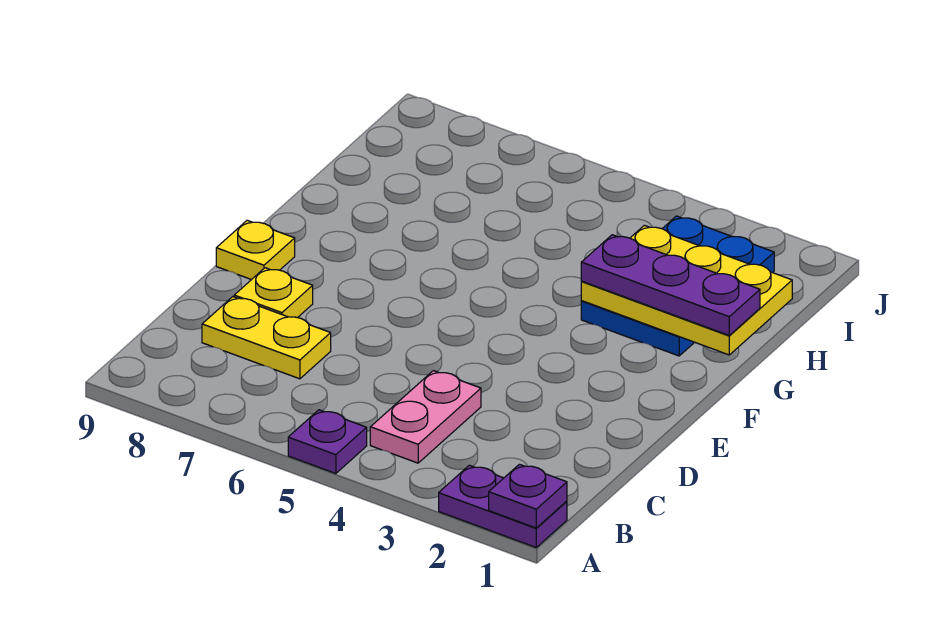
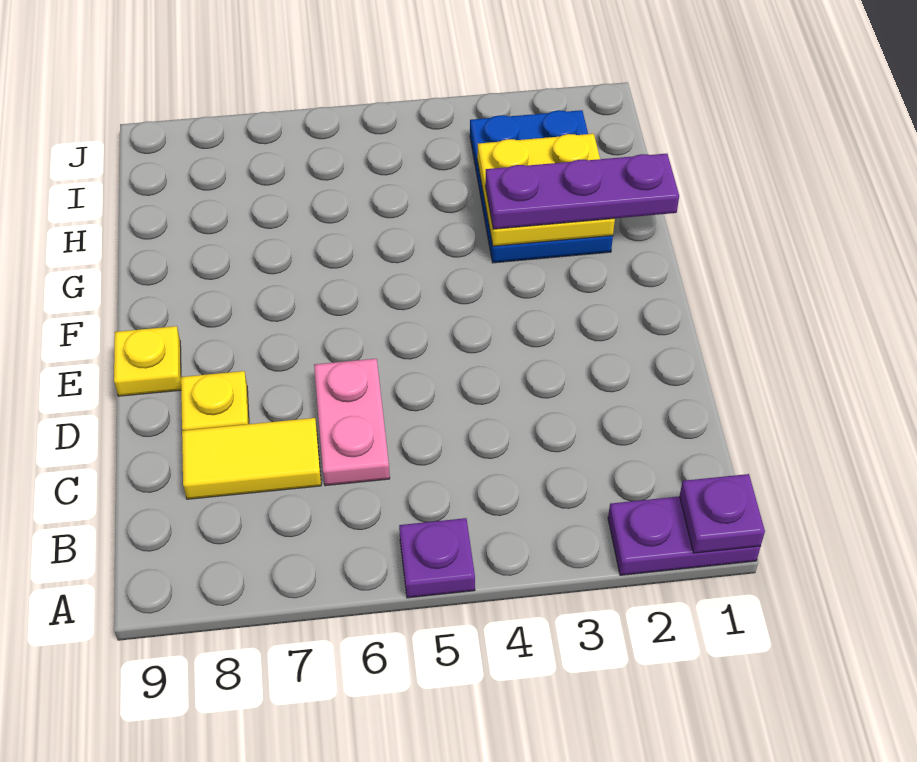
pink plate B4:C4 level 1 -> pink plate C6:D6 level 1
yellow plate C7:C8 level 1 -> yellow tile C7:C8 level 1
yellow plate G1:H3 level 2 -> yellow plate G2:H3 level 2

